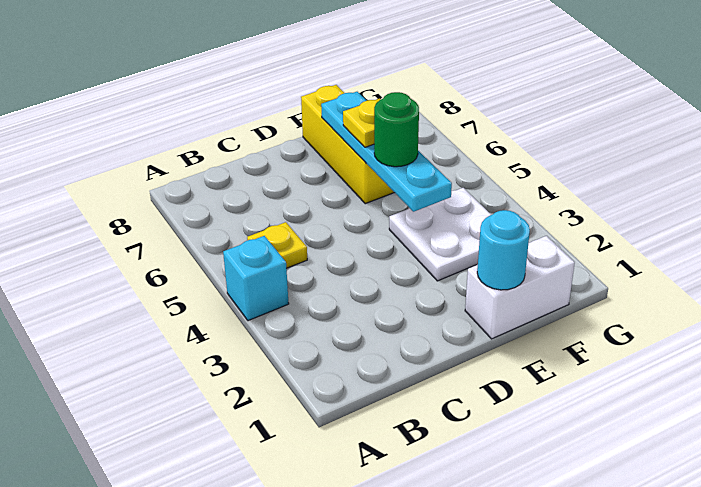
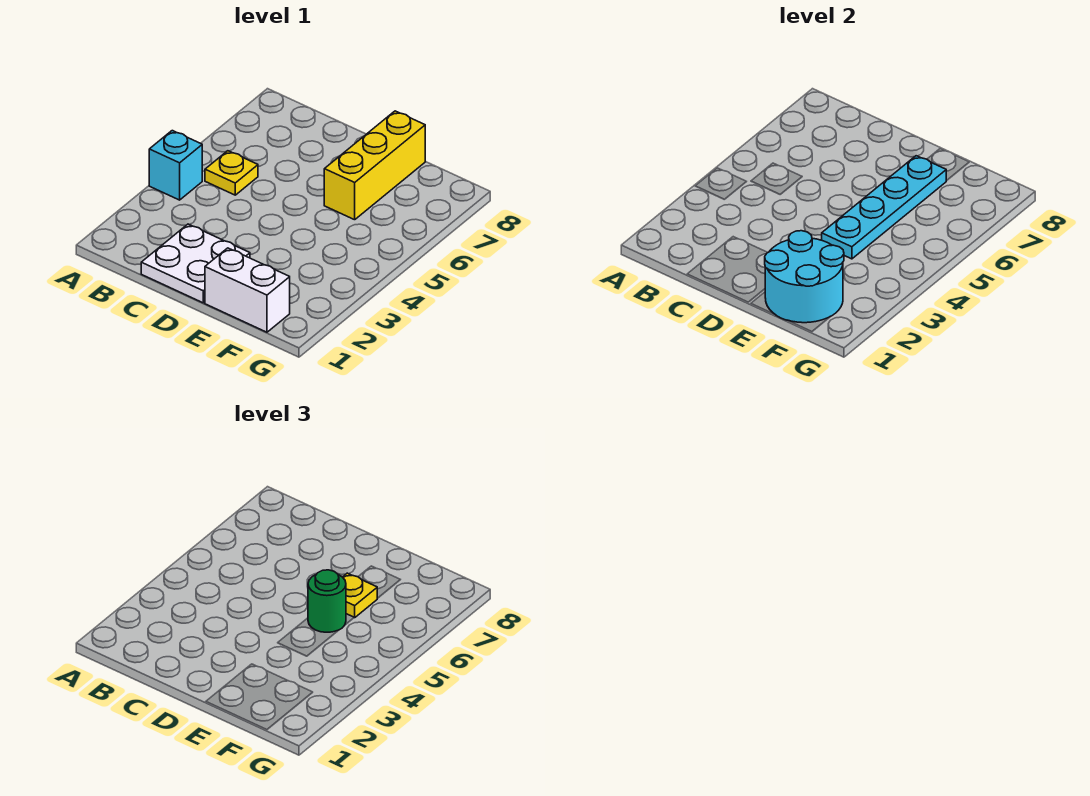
cyan round brick E1 level 2 -> cyan round brick E1:F2 level 2
white plate E3:F4 level 1 -> white plate C1:D2 level 1

